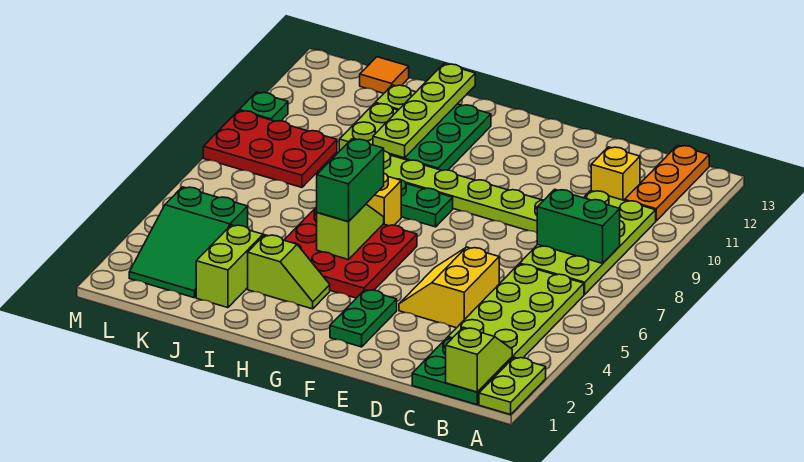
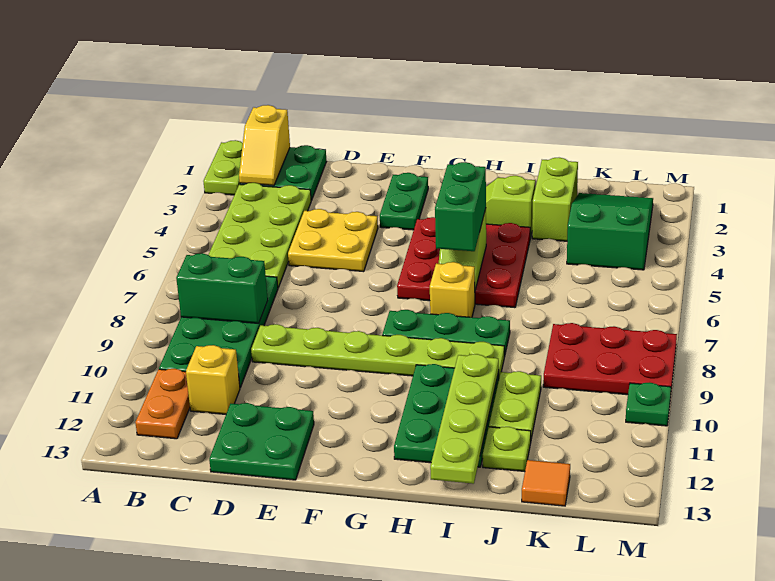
lime slope B1:B2 level 2 top 1 -> yellow slope B1:B2 level 2 top 1
lime plate B7:C10 level 1 -> green plate B7:C10 level 1
orange plate B11:B13 level 1 -> orange plate B11:B12 level 1
yellow slope D4:E5 level 1 top D -> yellow plate D4:E5 level 1
none -> green plate D12:E13 level 1

